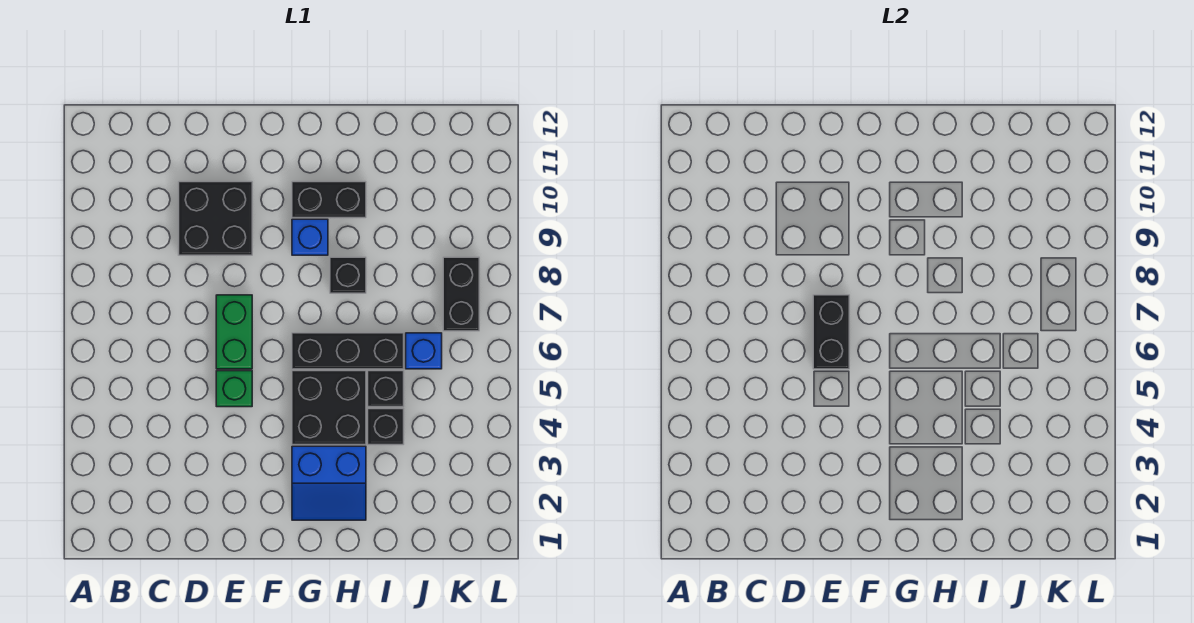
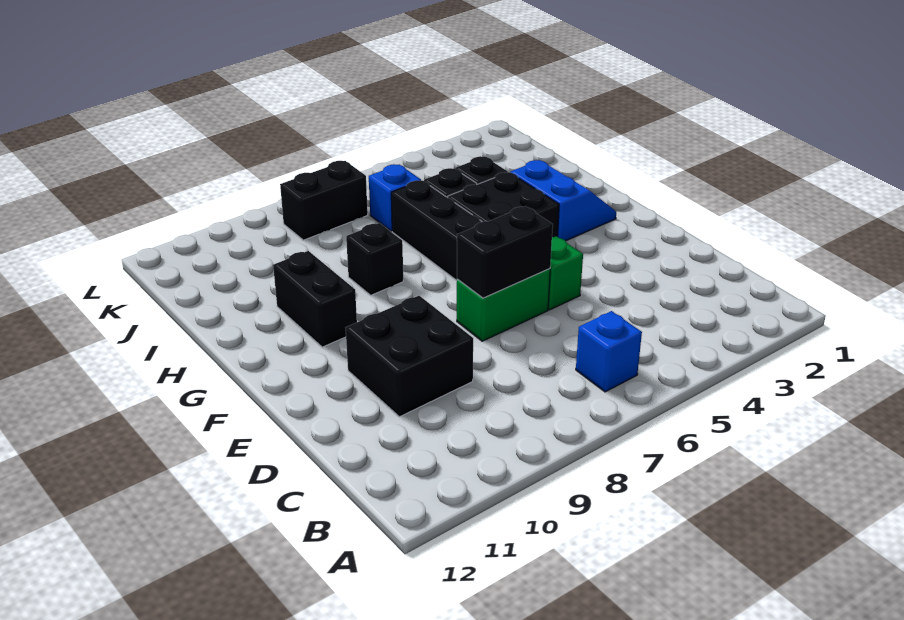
blue brick G9 level 1 -> blue brick B6 level 1

